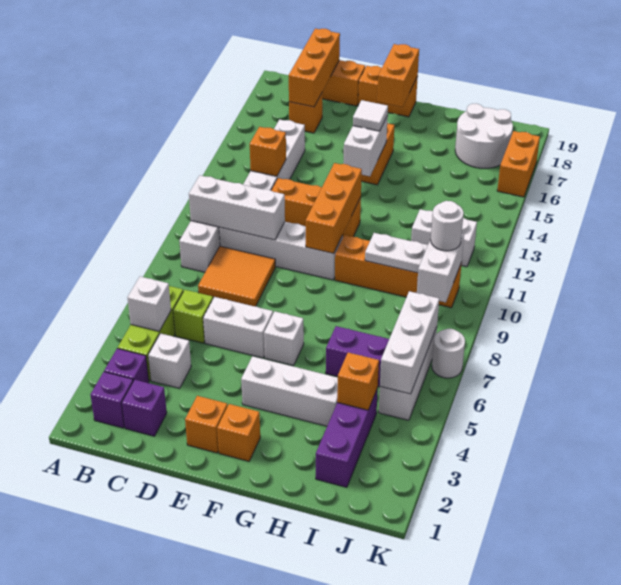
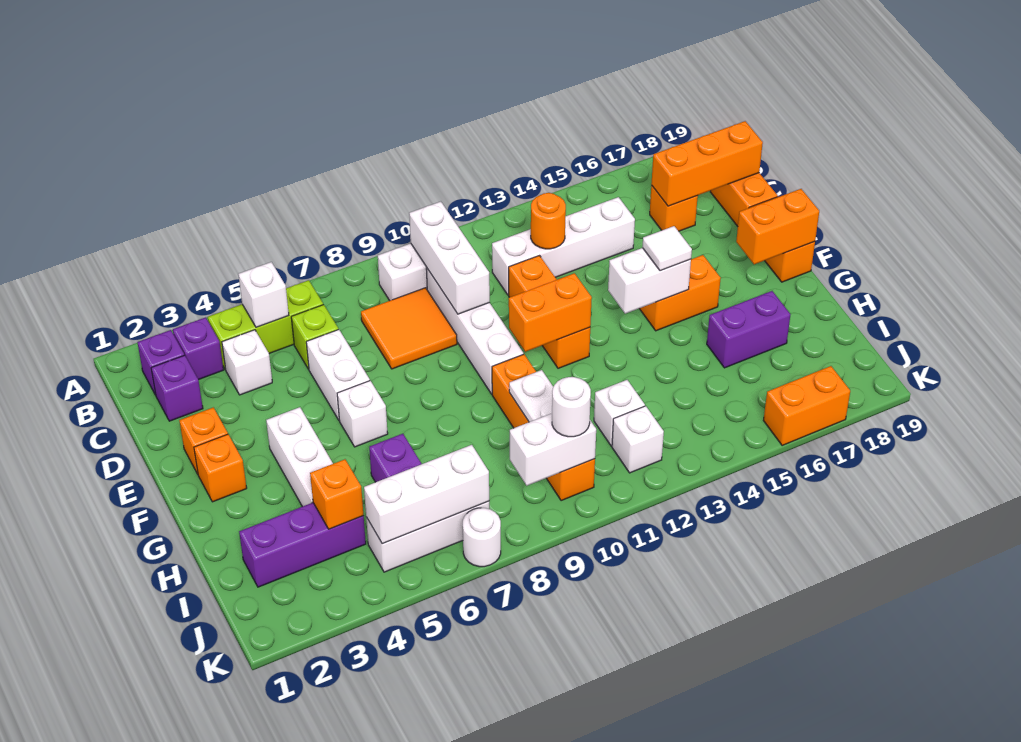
orange brick C13 level 2 -> orange round brick C13 level 2
orange brick F10:F12 level 2 -> orange brick F11:F12 level 2
none -> purple brick H16:H17 level 1
white round brick I17:J18 level 1 -> none

